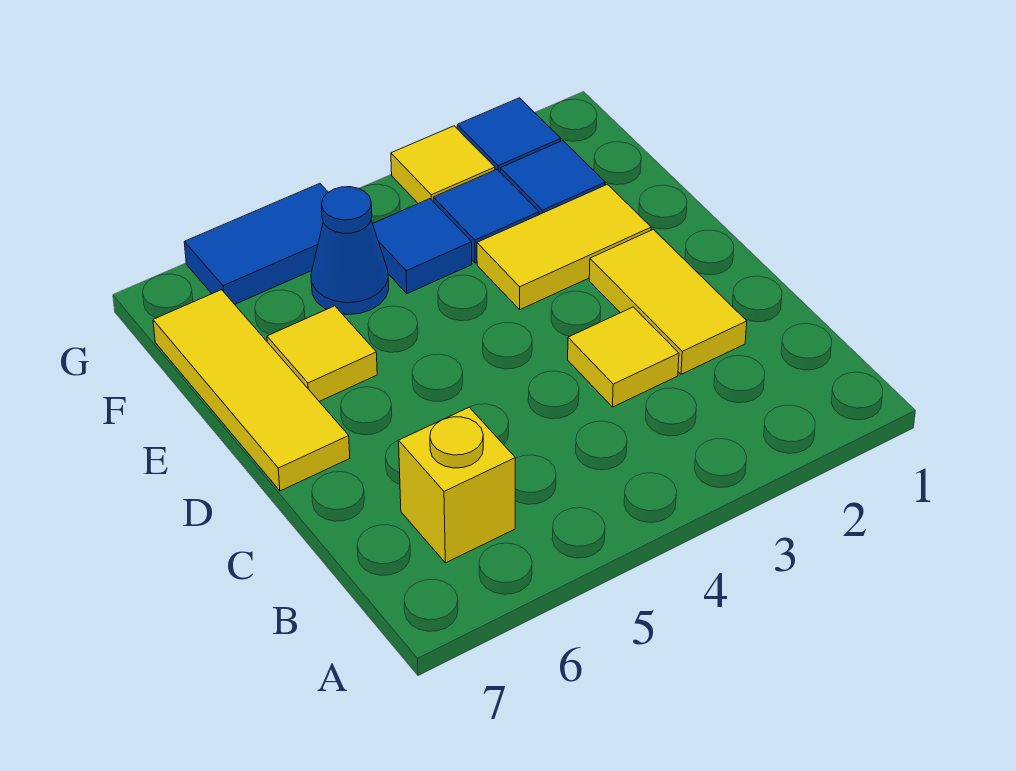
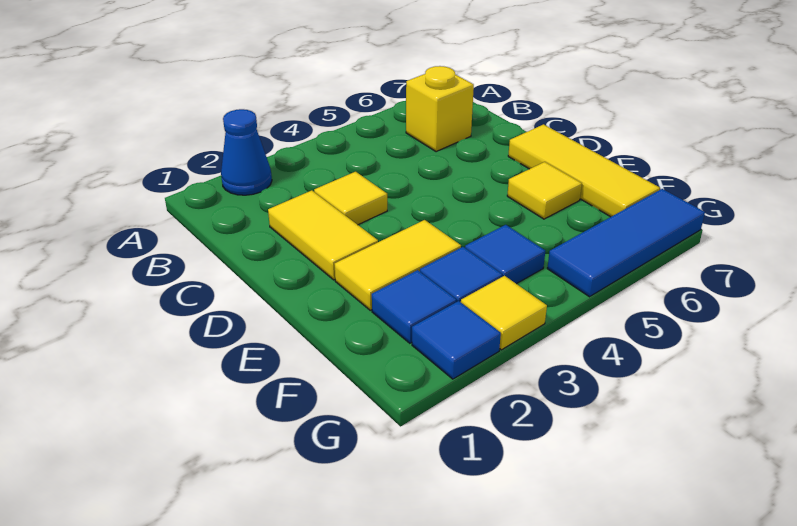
blue cone F5 level 1 -> blue cone A2 level 1
blue tile G5:G6 level 1 -> blue tile G5:G7 level 1

